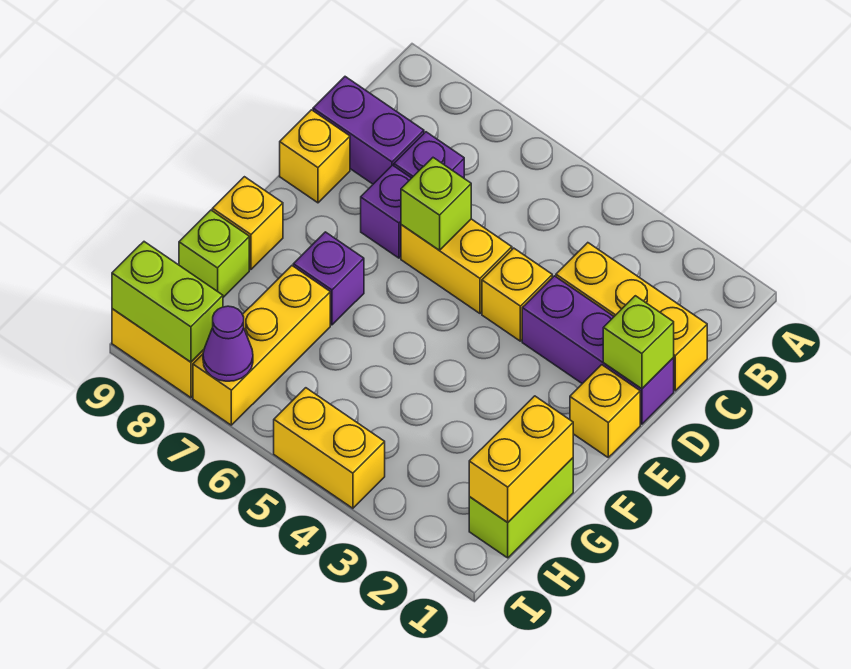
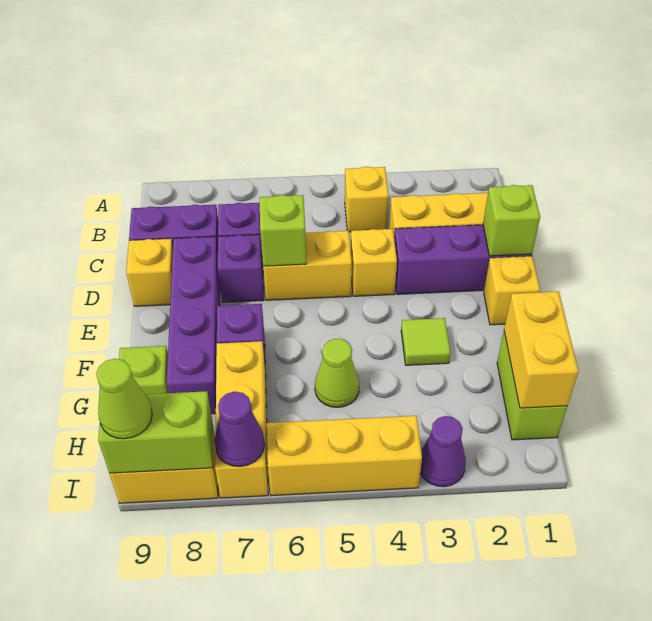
none -> purple brick D8:G8 level 1
none -> lime tile F3 level 1
yellow brick F9 level 1 -> yellow brick B4 level 1
none -> lime cone G5 level 1
none -> purple cone I3 level 1
yellow brick I4:I5 level 1 -> yellow brick I4:I6 level 1
none -> lime cone I9 level 3

